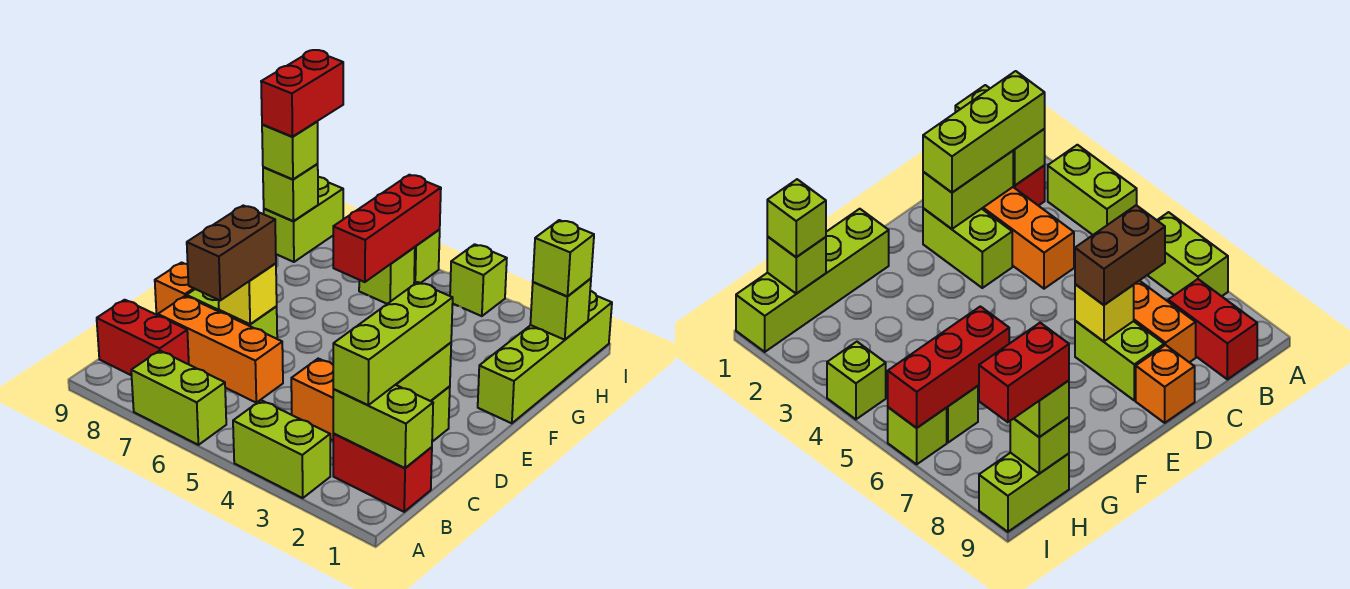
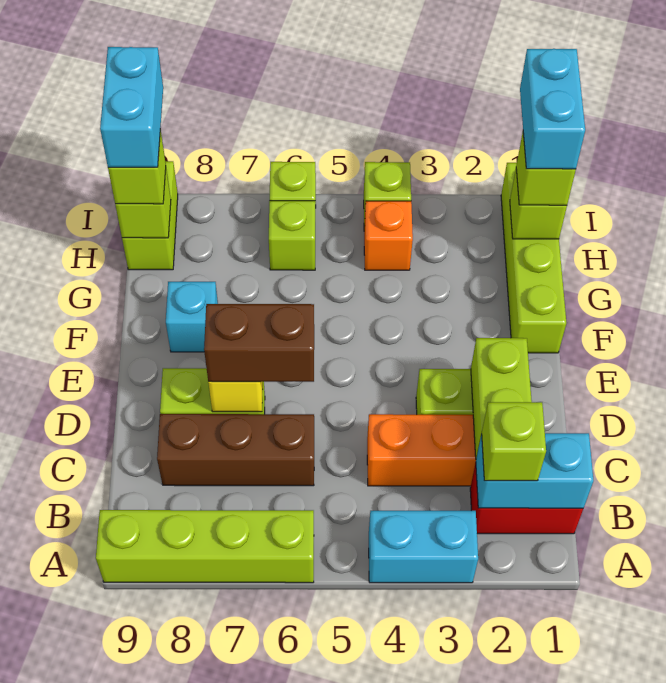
lime brick A3:A4 level 1 -> cyan brick A3:A4 level 1
lime brick A6:A7 level 1 -> lime brick A6:A9 level 1
lime brick B1:B2 level 2 -> cyan brick B1:B2 level 2
lime brick B2:D2 level 3 -> lime brick B2 level 3
red brick B8:B9 level 1 -> none
orange brick C6:C8 level 1 -> brown brick C6:C8 level 1
brown brick C7:D7 level 3 -> brown brick D6:D7 level 3
orange brick D9 level 1 -> orange brick H4 level 1
none -> cyan brick F8 level 1
red brick G6:I6 level 2 -> none
none -> cyan brick H1:I1 level 4
red brick H9:I9 level 4 -> cyan brick H9:I9 level 4

